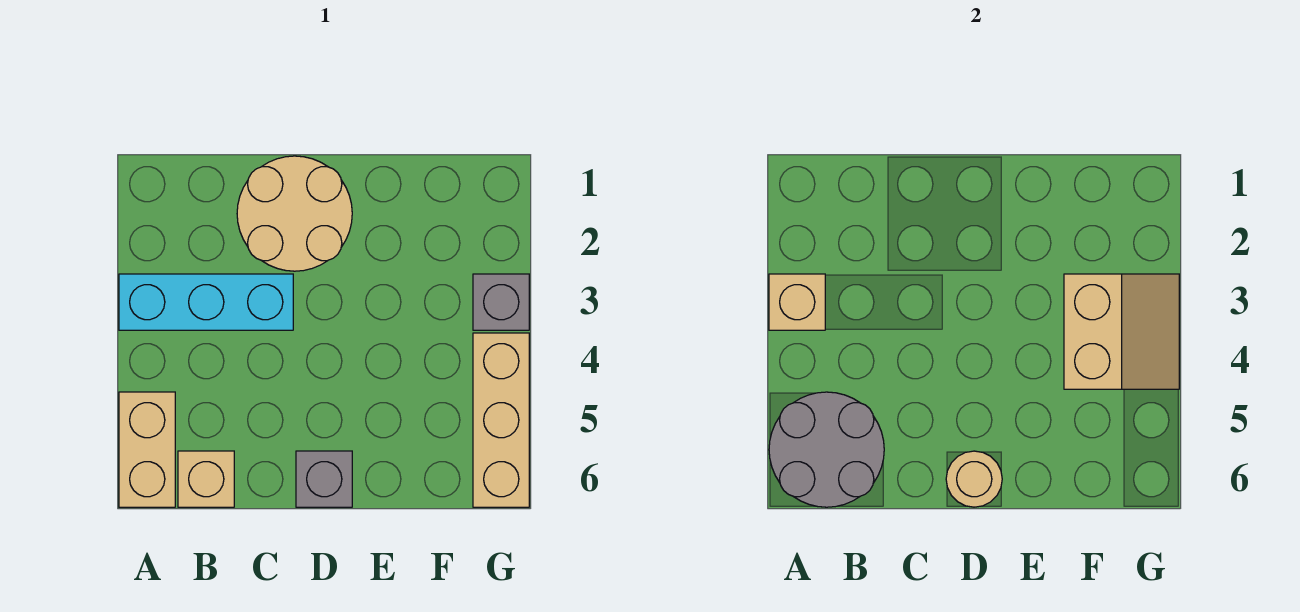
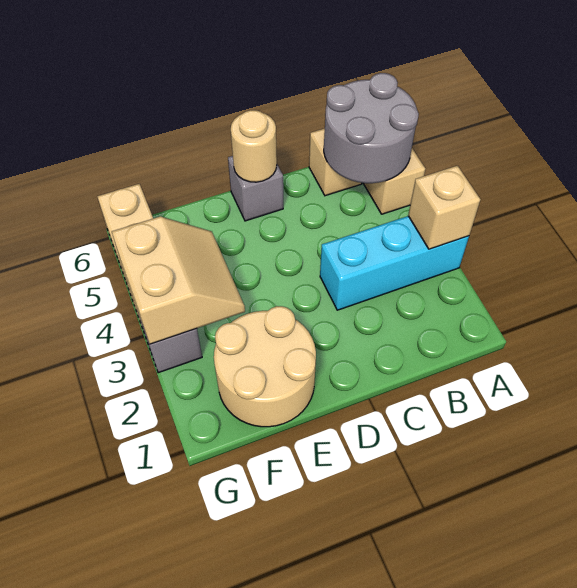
tan round brick C1:D2 level 1 -> tan round brick E1:F2 level 1
tan slope F3:G4 level 2 top F -> tan slope F3:G4 level 2 top G

